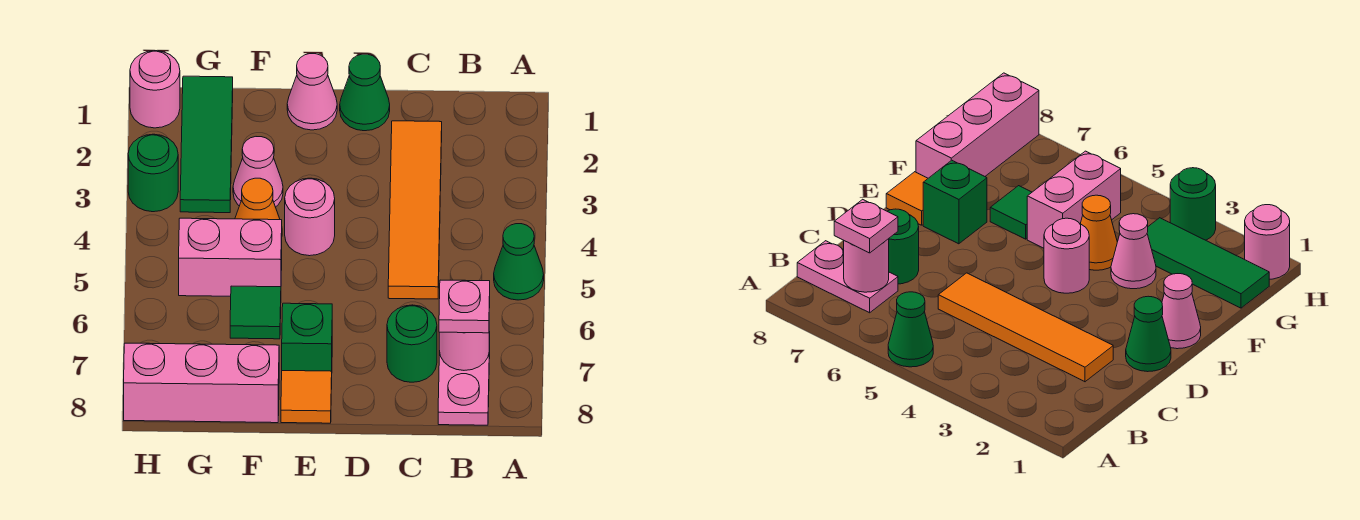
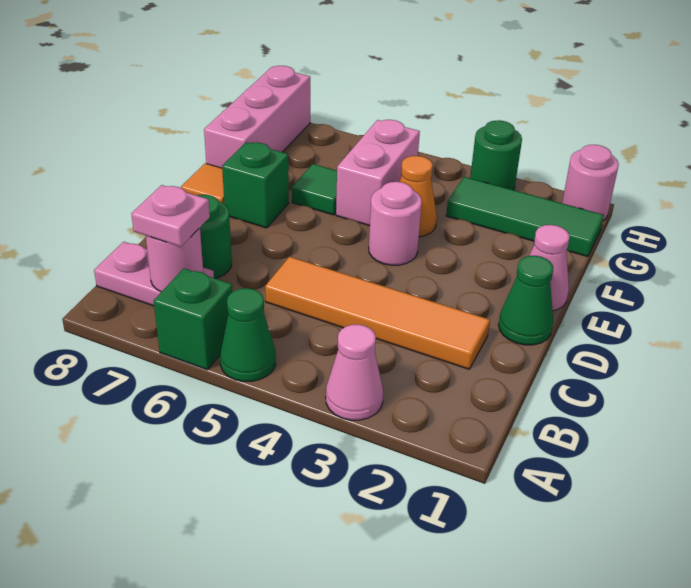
none -> green brick A6 level 1
pink cone F3 level 1 -> pink cone A3 level 1

